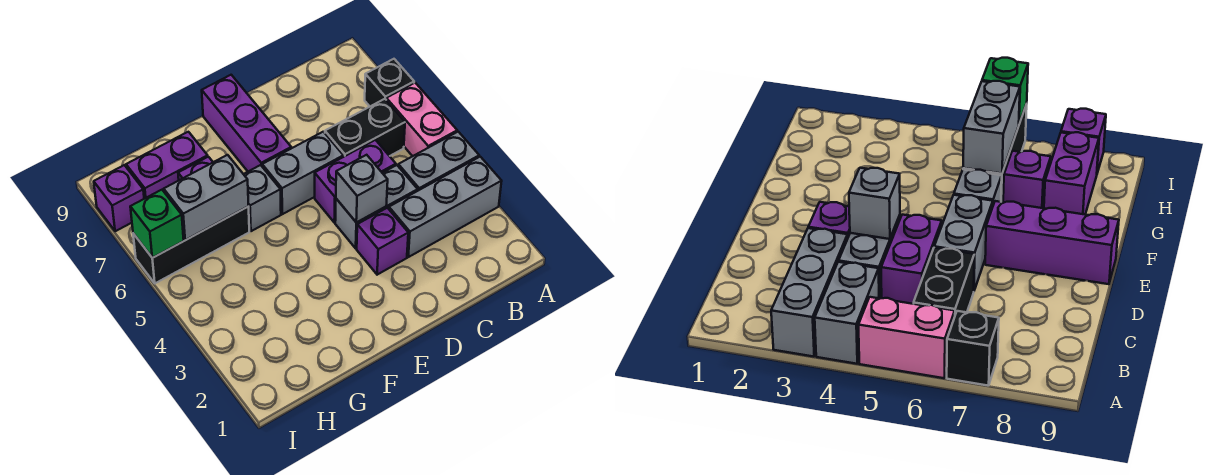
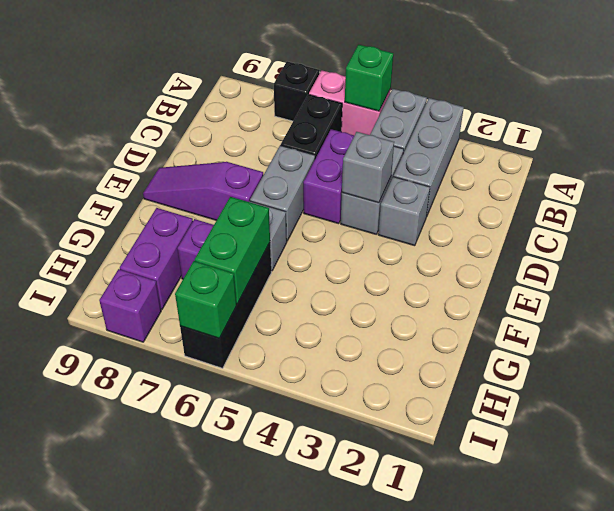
none -> green brick A5 level 2
purple brick D3 level 1 -> grey brick D3 level 1
purple brick E7:E9 level 1 -> purple slope E7:E9 level 1 top 7
grey brick G6:H6 level 2 -> green brick G6:H6 level 2

